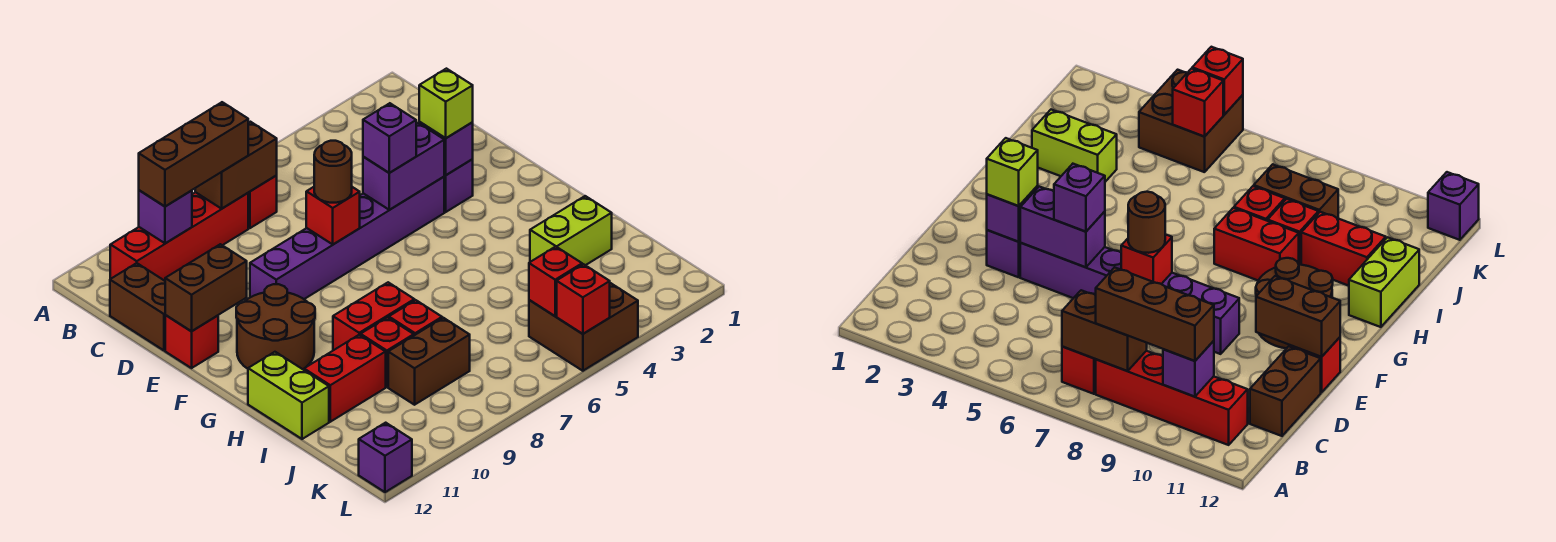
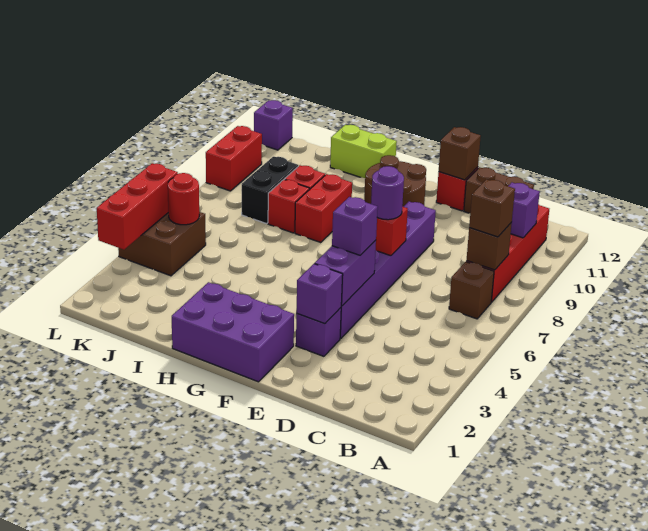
red brick B7 level 1 -> brown brick B7 level 1
brown brick B7:B8 level 2 -> brown brick B8 level 2
brown brick B8:B10 level 3 -> brown brick B8 level 3
lime brick E3 level 3 -> none
brown round brick E7 level 3 -> purple round brick E7 level 3
brown brick E11:E12 level 2 -> brown brick E12 level 2
none -> purple brick F1:H2 level 1
lime brick I2:I3 level 1 -> none
red brick I10:I11 level 1 -> red brick L9:L10 level 1
brown brick J8:J9 level 1 -> black brick J8:J9 level 1
red brick K5 level 2 -> red round brick K5 level 2
red brick L5 level 2 -> red brick L3:L5 level 2

